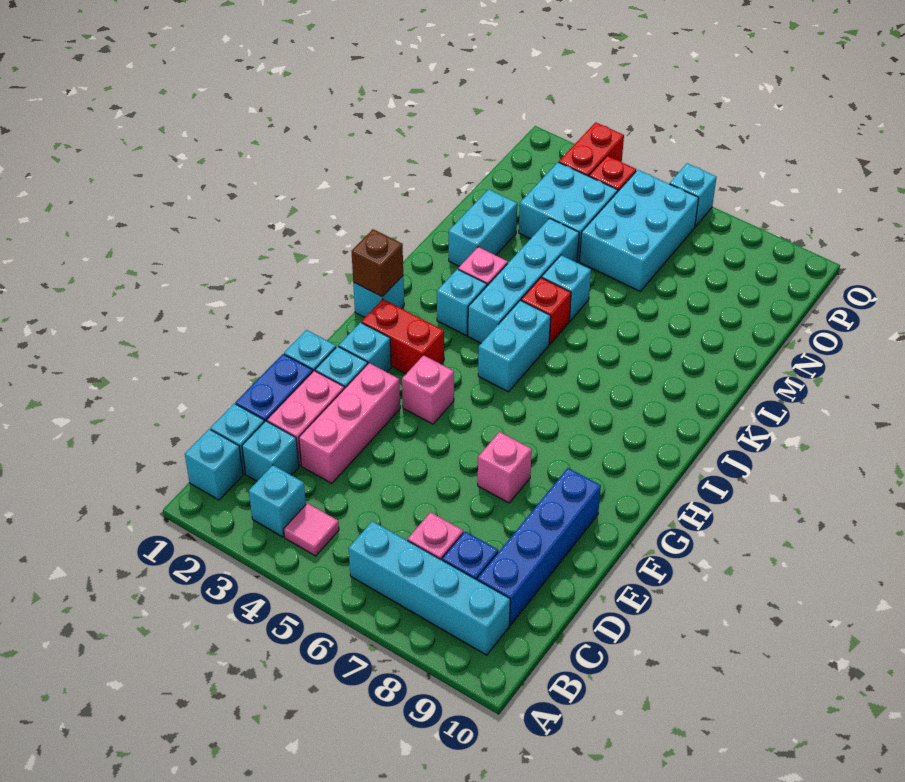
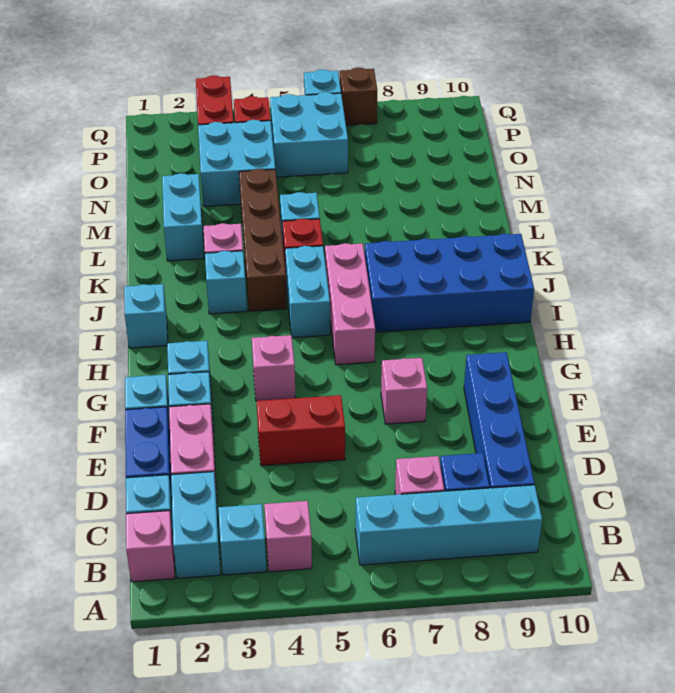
cyan brick B1 level 1 -> pink brick B1 level 1
pink tile B4 level 1 -> pink brick B4 level 1
cyan brick C2 level 1 -> cyan brick B2:C2 level 1
pink brick D3:F3 level 1 -> pink brick H6:J6 level 1
red brick H2:H3 level 1 -> red brick E4:E5 level 1
brown brick I1 level 2 -> brown brick Q7 level 1
none -> blue brick I7:J10 level 1
cyan brick J4:M4 level 1 -> brown brick J4:M4 level 1
cyan brick N5:P6 level 1 -> cyan brick O5:P6 level 1

